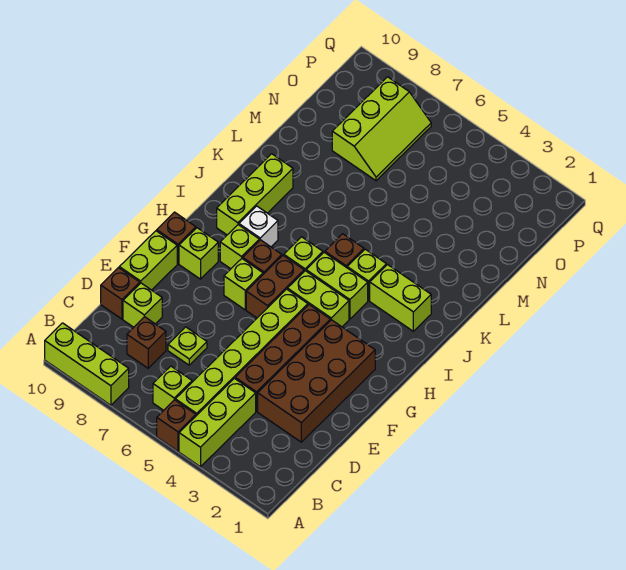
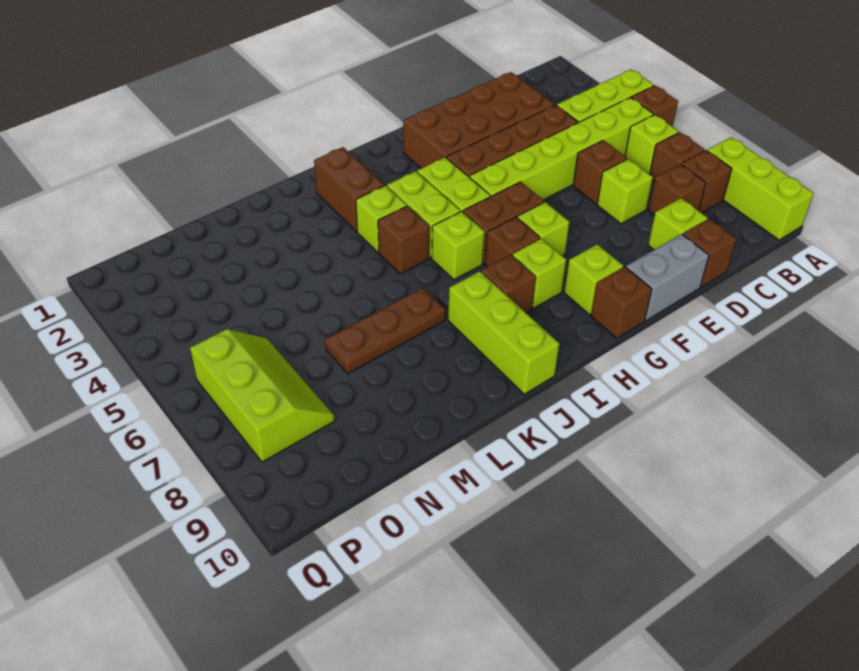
none -> brown brick B7 level 1
none -> brown brick B8 level 1
none -> brown brick D6 level 1
lime plate D7 level 1 -> lime brick D7 level 1
lime brick E10:F10 level 1 -> grey brick E10:F10 level 1
white brick I8 level 1 -> brown brick I8 level 1
lime brick I9:K9 level 1 -> lime brick J8:J10 level 1
lime brick J2:J3 level 1 -> brown brick J2:J3 level 1
none -> brown plate K7:M7 level 1
lime slope N7:P8 level 1 top 8 -> lime slope O6:P8 level 1 top P

